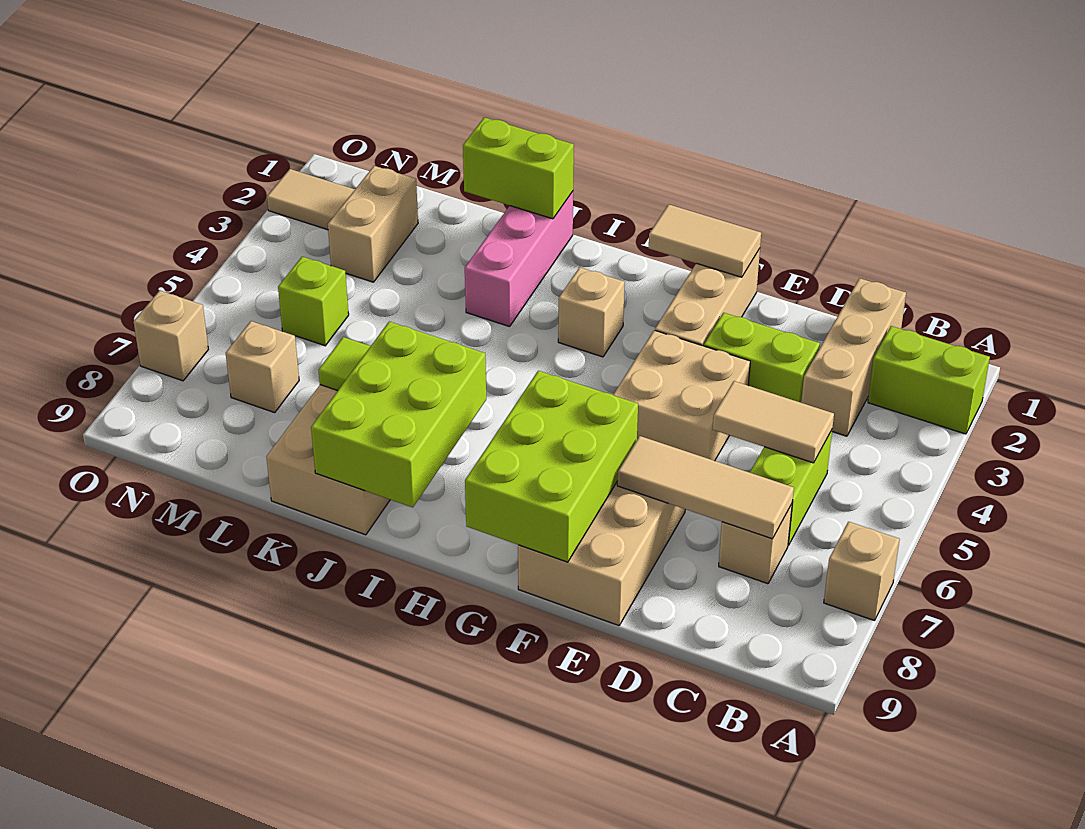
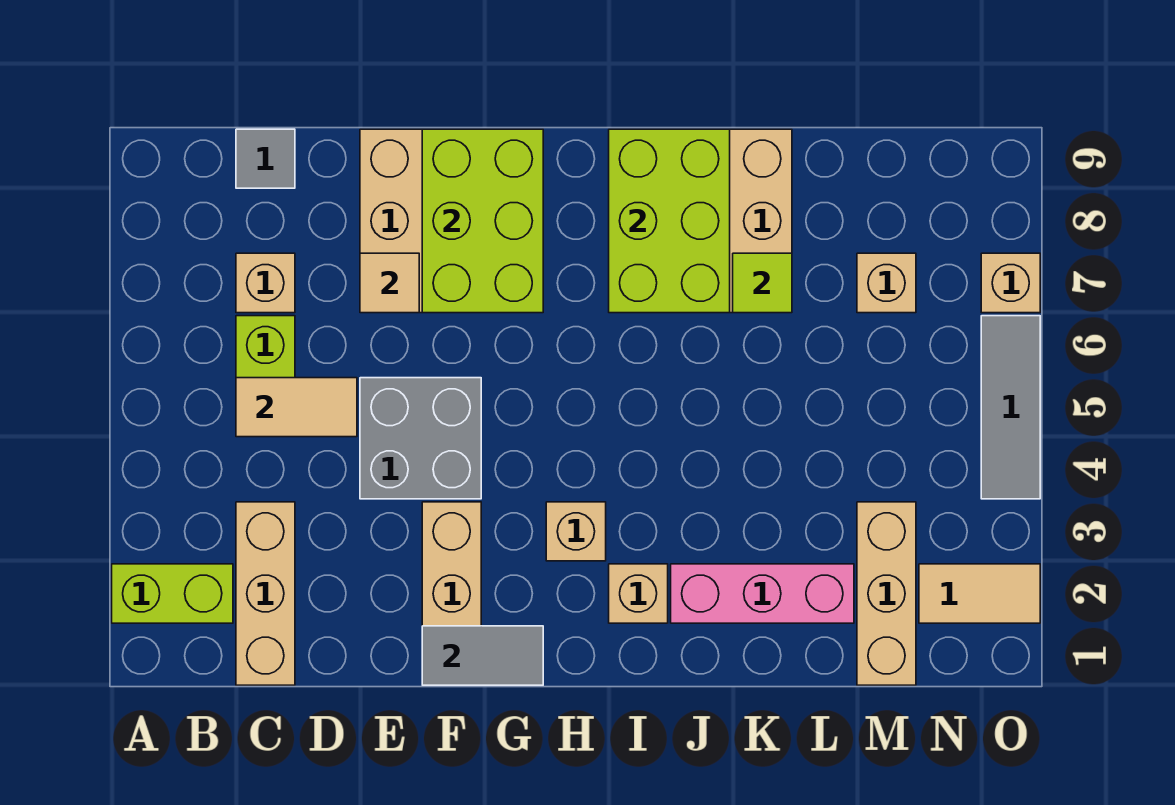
tan brick A7 level 1 -> tan brick I2 level 1
tan tile C7:E7 level 2 -> tan tile E7 level 2
none -> grey tile C9 level 1
lime brick D3:E3 level 1 -> none
tan brick E4:F5 level 1 -> grey brick E4:F5 level 1
tan tile F1:G1 level 2 -> grey tile F1:G1 level 2
pink brick J1:J3 level 1 -> pink brick J2:L2 level 1
lime brick J1:K1 level 2 -> none
tan brick M2:M3 level 1 -> tan brick M1:M3 level 1
lime brick M5 level 1 -> none
none -> grey tile O4:O6 level 1

